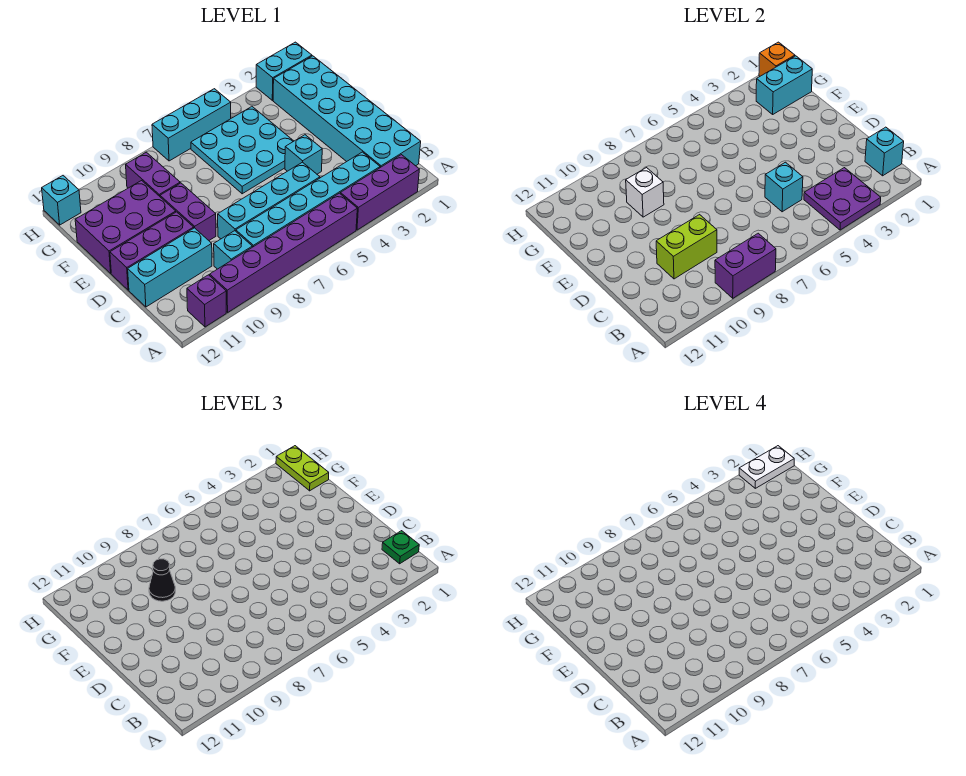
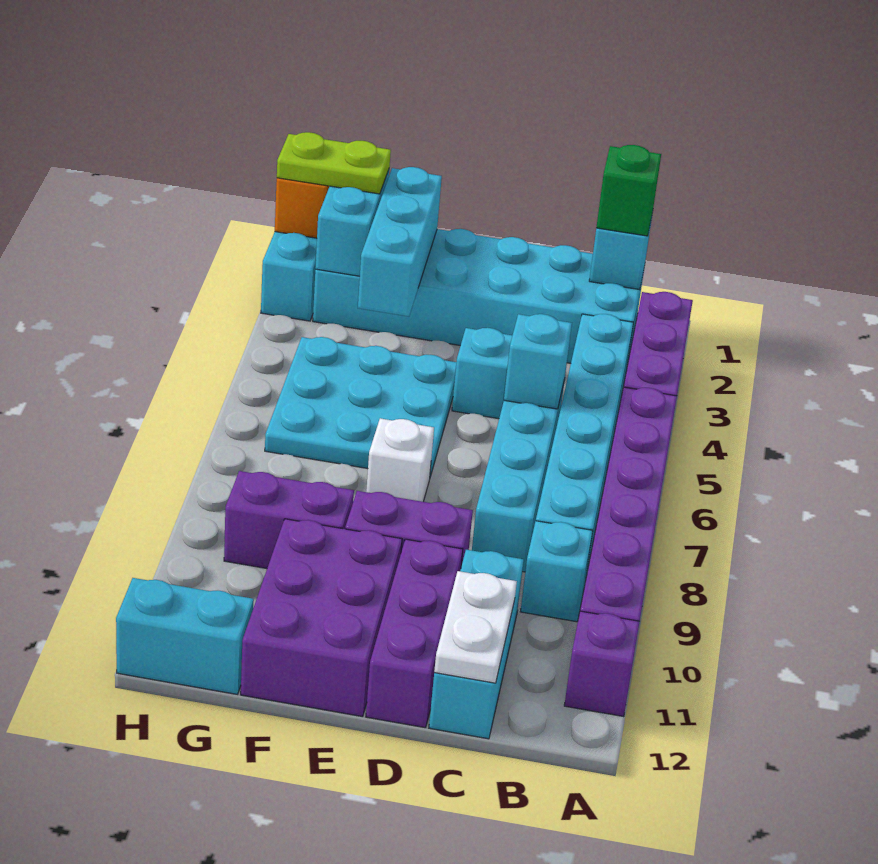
purple plate A3:B4 level 2 -> none
purple brick A8:A9 level 2 -> none
green plate B1 level 3 -> green brick B1 level 3
lime brick C9:C10 level 2 -> none
white brick F9 level 2 -> white brick E7 level 1
black cone F9 level 3 -> none
white plate H1:H2 level 4 -> white plate C11:C12 level 2
cyan brick H5:H7 level 1 -> cyan brick F1:F3 level 2
cyan brick H12 level 1 -> cyan brick G12:H12 level 1

